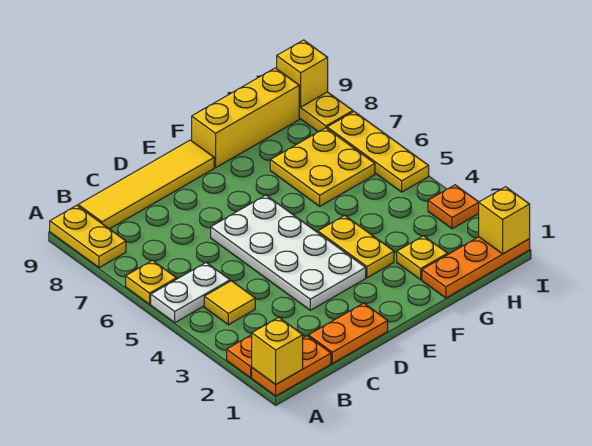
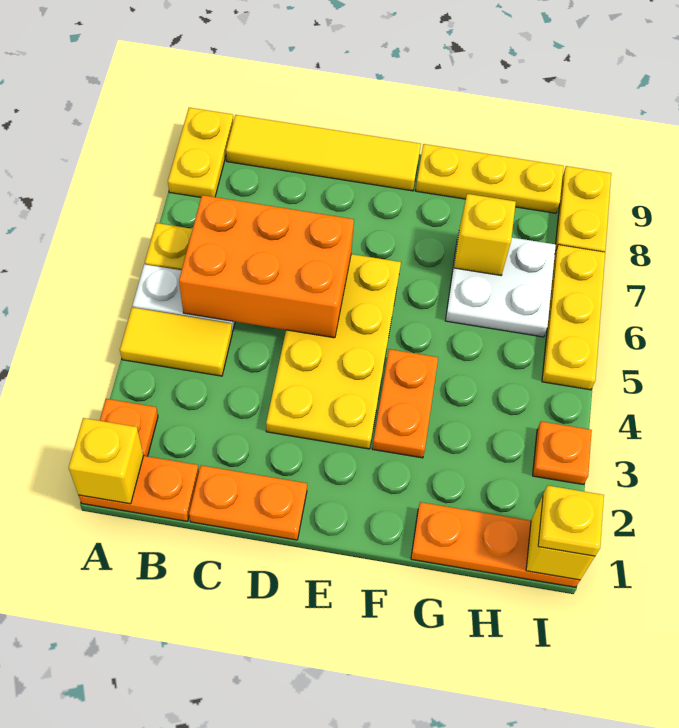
yellow tile B4 level 1 -> yellow tile A4:B4 level 1
none -> orange brick B5:D6 level 2
white plate D3:E6 level 1 -> yellow plate D3:E6 level 1
yellow plate F3:F4 level 1 -> orange plate F3:F4 level 1
yellow brick F9:H9 level 1 -> yellow plate F9:H9 level 1
yellow plate G2 level 1 -> yellow plate I1 level 3
yellow plate G6:H7 level 1 -> white plate G6:H7 level 1
yellow brick I9 level 2 -> yellow brick G7 level 2

